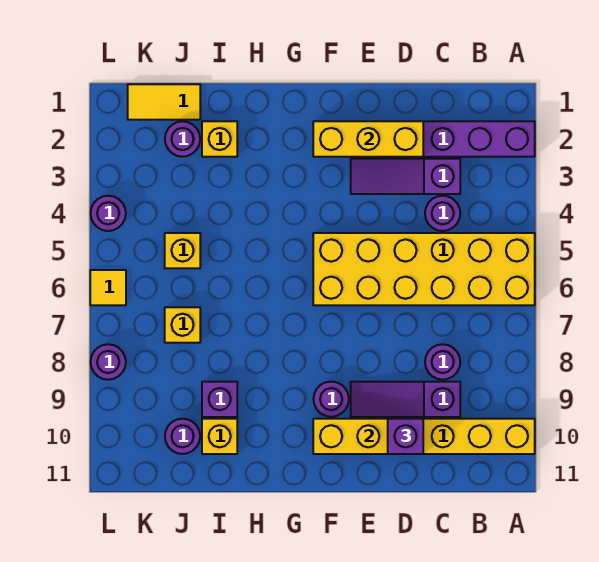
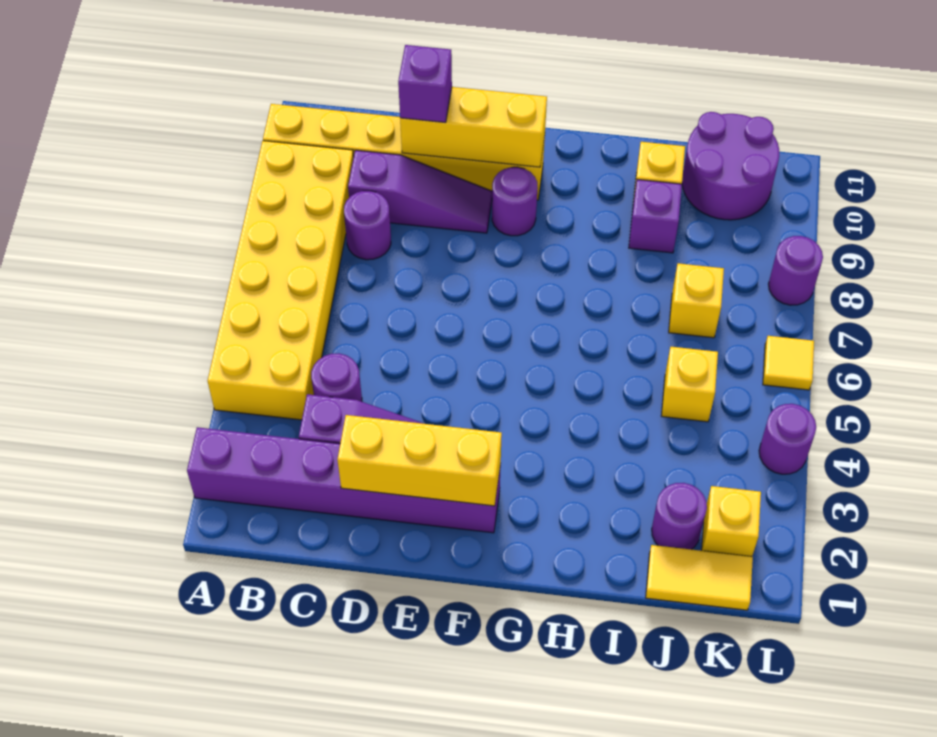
yellow brick A5:F6 level 1 -> yellow brick A4:B9 level 1
yellow brick I2 level 1 -> yellow brick K2 level 1
purple round brick J10 level 1 -> purple round brick J10:K11 level 1

